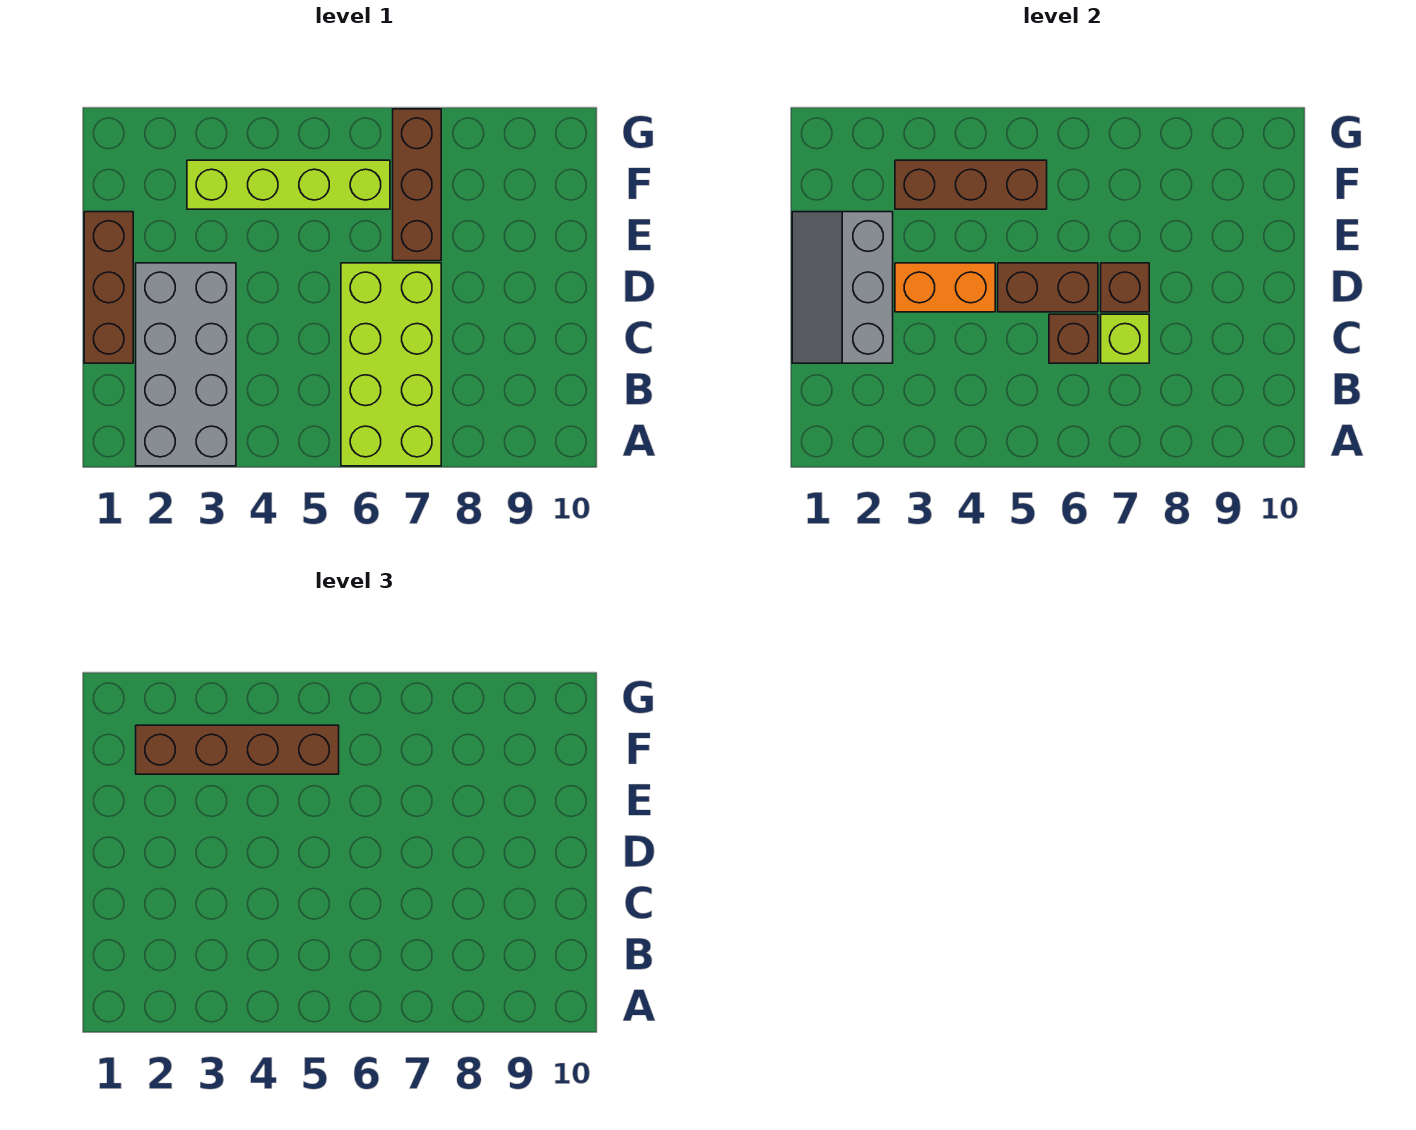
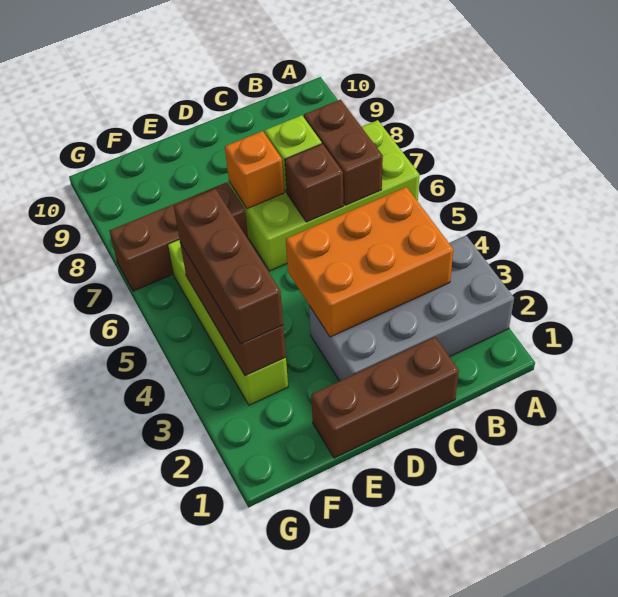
grey slope C1:E2 level 2 top 2 -> none
orange brick D3:D4 level 2 -> orange brick B3:D4 level 2
brown brick D5:D6 level 2 -> brown brick B6:B7 level 2
brown brick D7 level 2 -> orange brick D7 level 2
brown brick F2:F5 level 3 -> brown brick F3:F5 level 3

